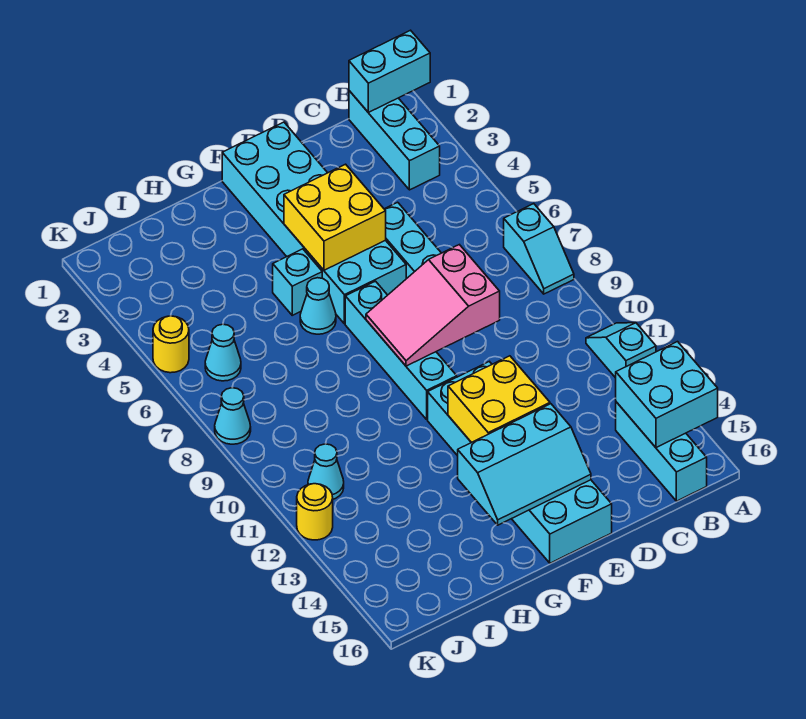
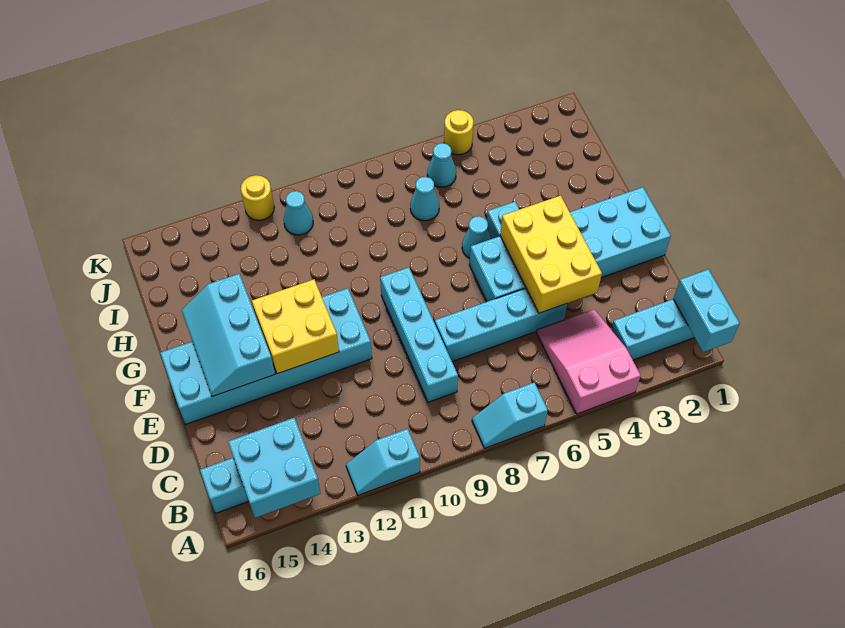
cyan slope A11:A12 level 1 top 12 -> cyan slope A11:A12 level 1 top 11
pink slope D8:F9 level 2 top D -> pink slope A4:C5 level 1 top A
yellow brick E4:F5 level 2 -> yellow brick D4:F5 level 2
cyan brick F7:F10 level 1 -> cyan brick C9:F9 level 1
cyan cone K8 level 1 -> cyan cone I7 level 1

